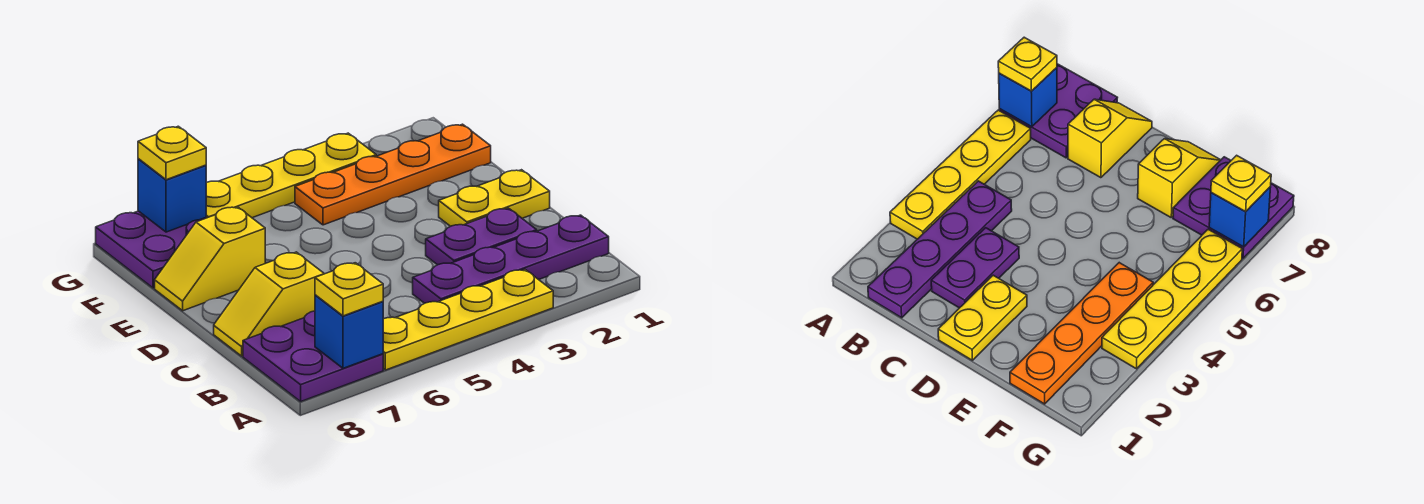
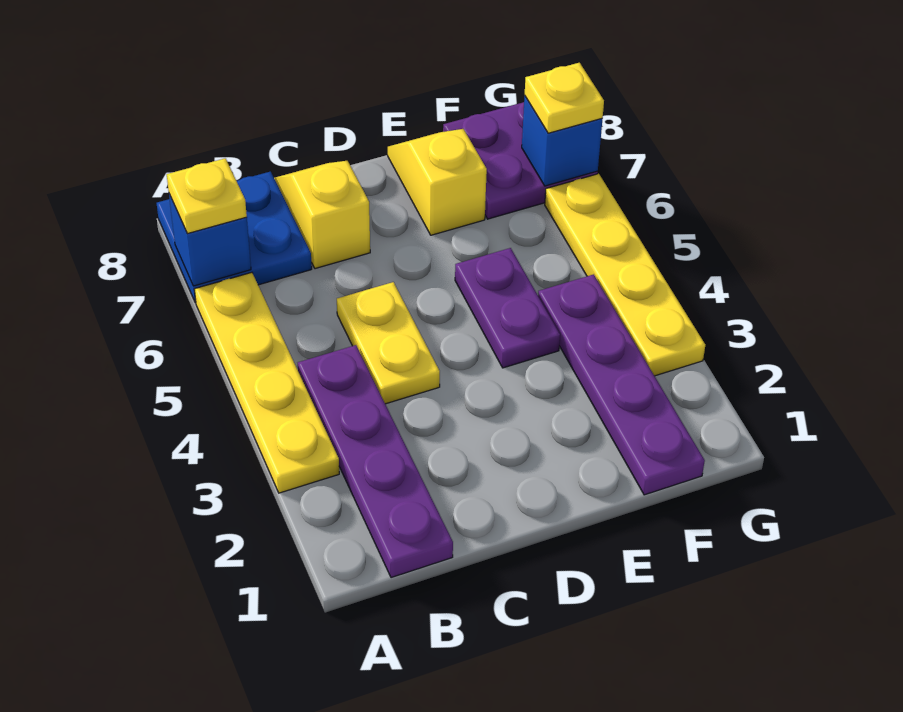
purple plate A7:B8 level 1 -> blue plate A7:B8 level 1
purple plate C2:C3 level 1 -> purple plate E4:E5 level 1
yellow plate D1:D2 level 1 -> yellow plate C4:C5 level 1
orange plate F1:F4 level 1 -> purple plate F1:F4 level 1

